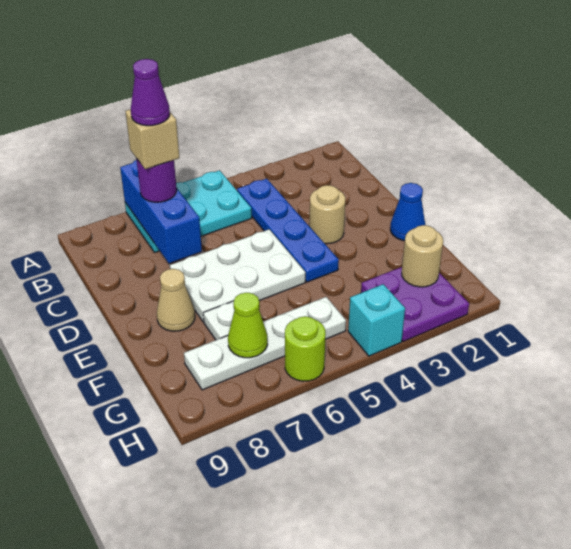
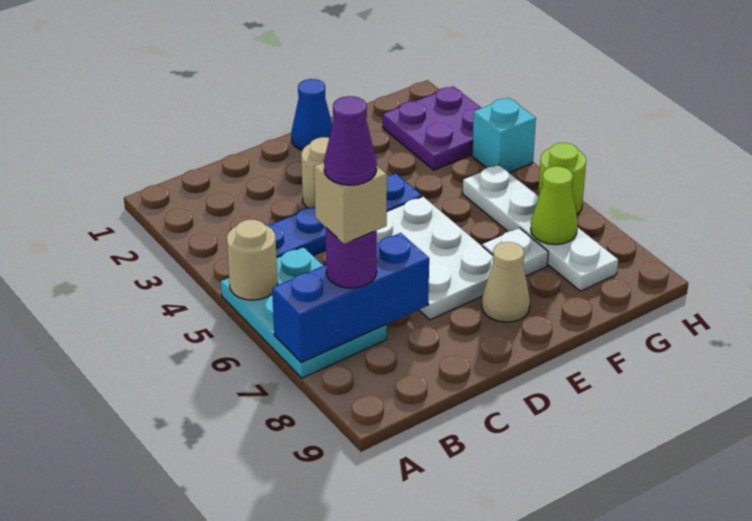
tan round brick G2 level 2 -> tan round brick A5 level 2

